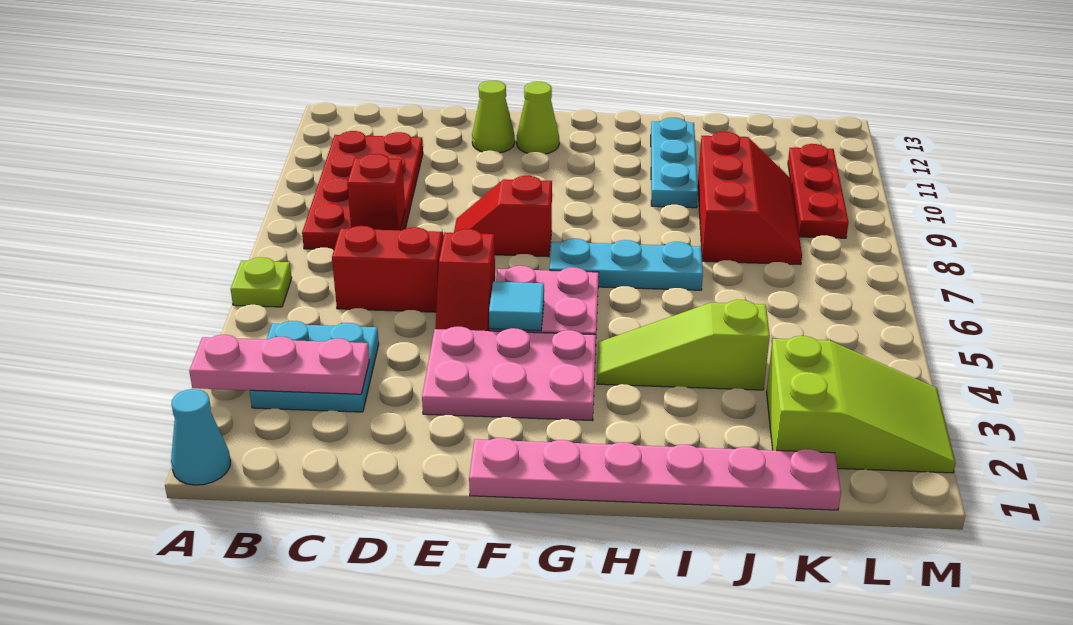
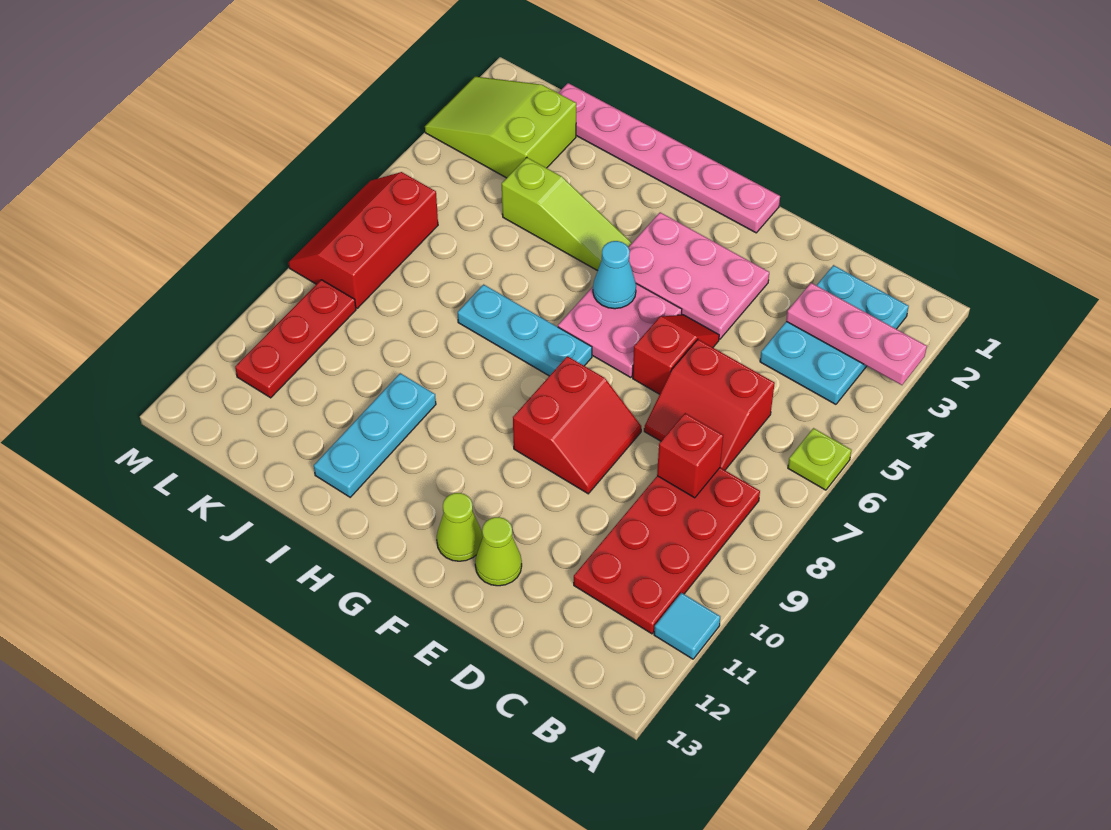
cyan cone A1 level 1 -> cyan cone G5 level 2
cyan plate B3:C4 level 1 -> cyan plate B2:C4 level 1
red slope E8:F8 level 1 top F -> red slope E8:F9 level 1 top F
cyan tile F5 level 2 -> cyan tile A11 level 1
red slope J8:K10 level 1 top J -> red slope L6:M8 level 1 top L

